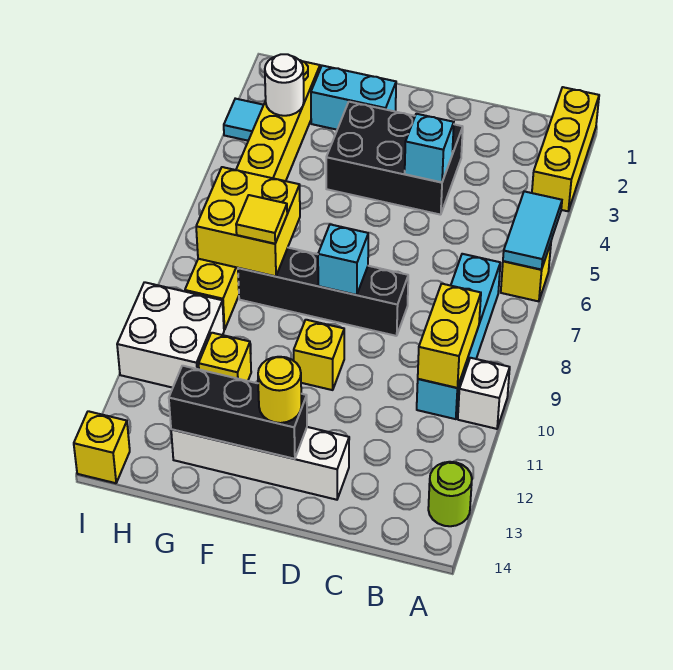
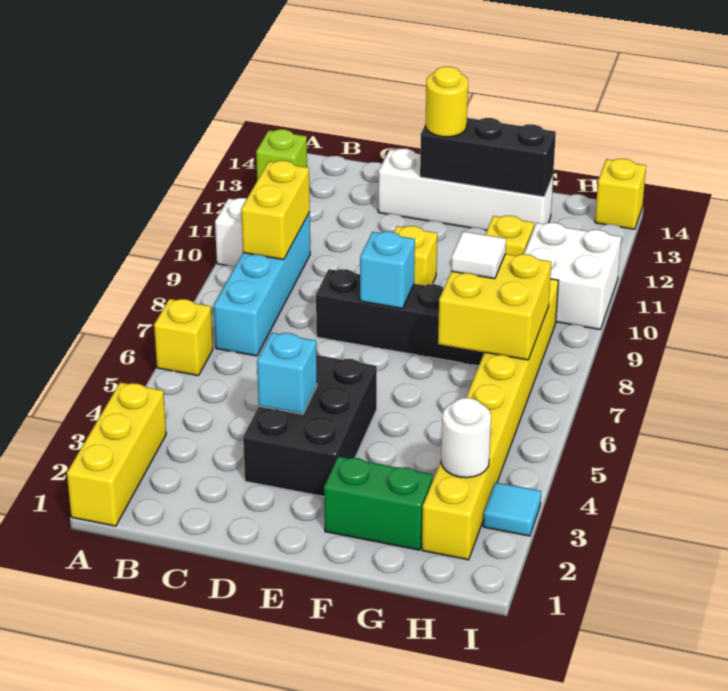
cyan tile A5:A6 level 2 -> none
lime round brick A13 level 1 -> lime brick A13 level 1
black brick D3:F4 level 1 -> black brick D3:E5 level 1
cyan brick F2:G2 level 1 -> green brick F2:G2 level 1
yellow tile G8 level 3 -> white tile G8 level 3

